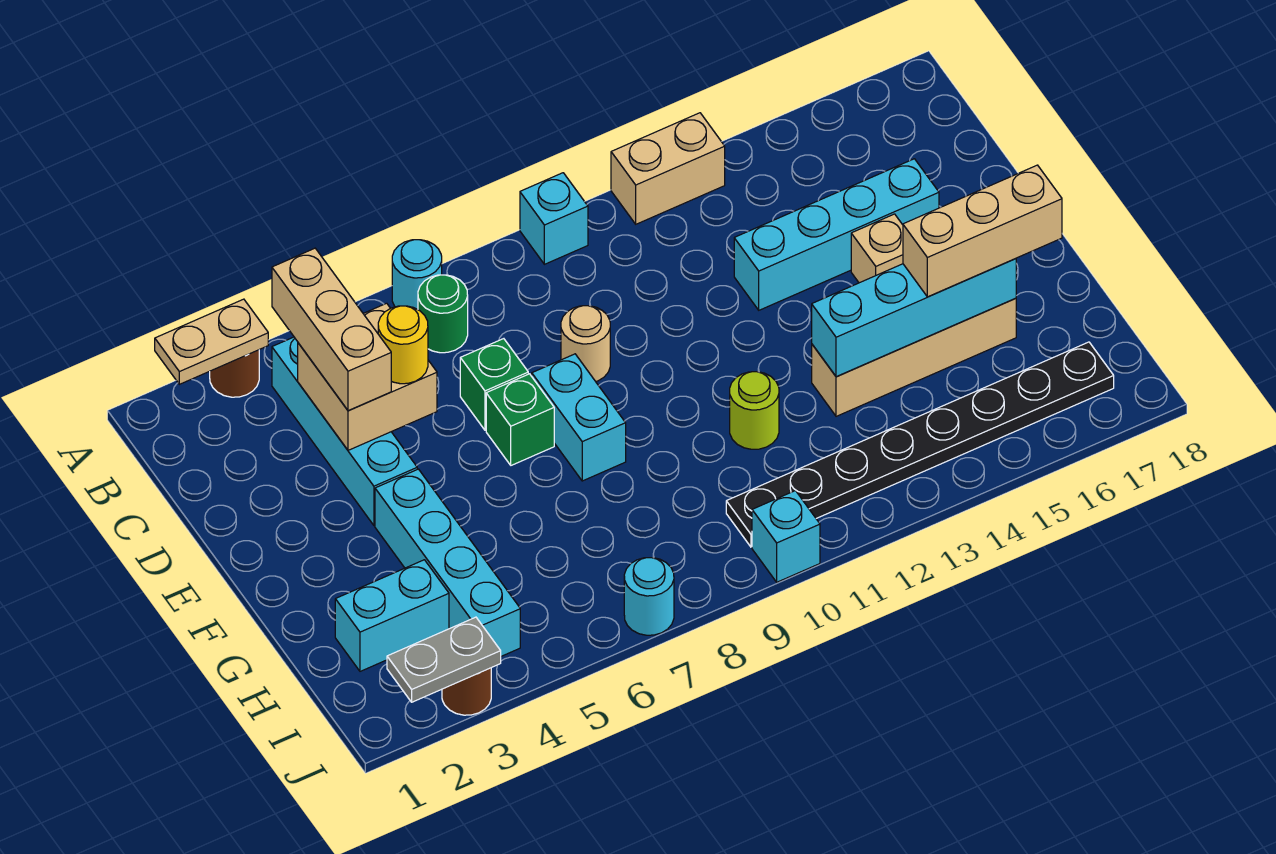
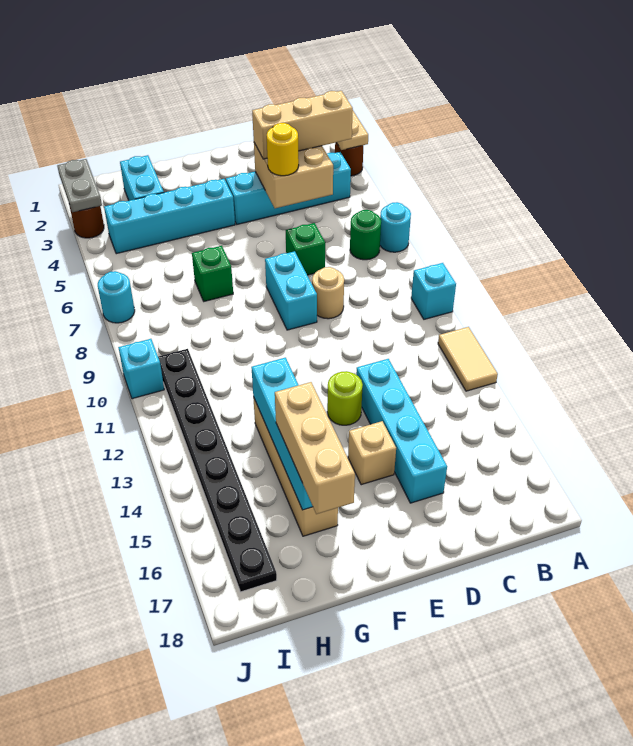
tan brick A12:A13 level 1 -> tan tile A12:A13 level 1
green brick E7 level 1 -> green brick G7 level 1
cyan brick E8:F8 level 1 -> cyan brick E8:E9 level 1
lime round brick G11 level 1 -> lime round brick E13 level 1

